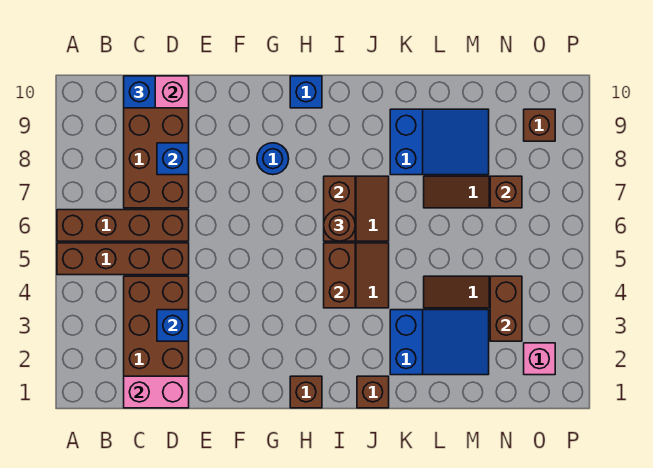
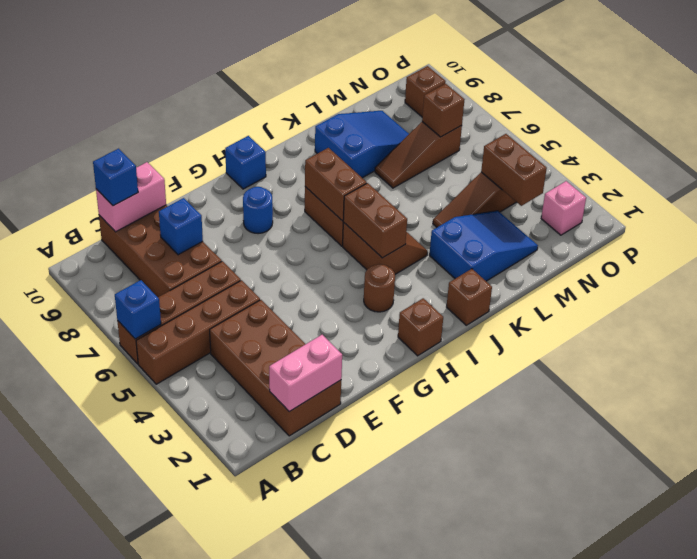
blue brick D3 level 2 -> blue brick A6 level 2
brown round brick I6 level 3 -> brown round brick H3 level 1

